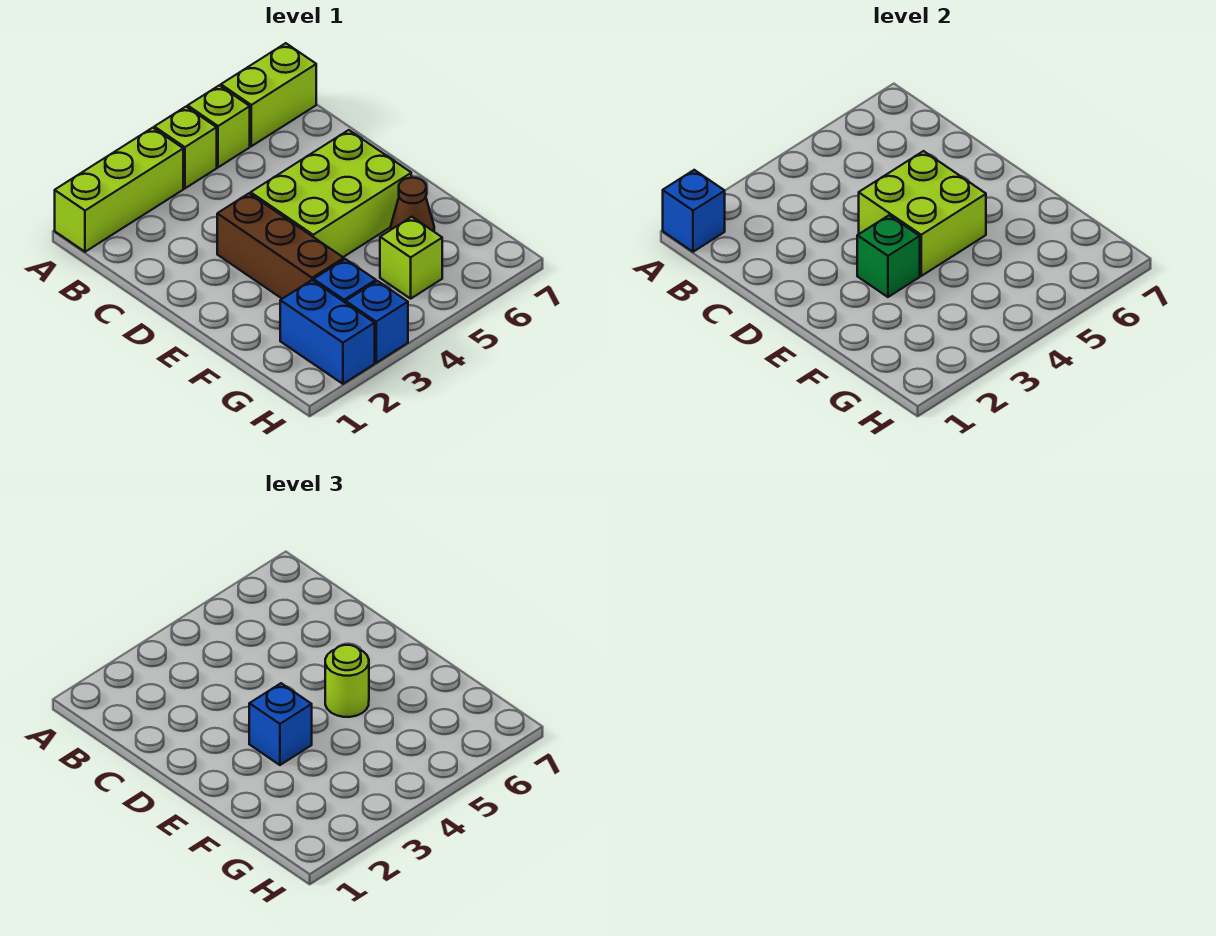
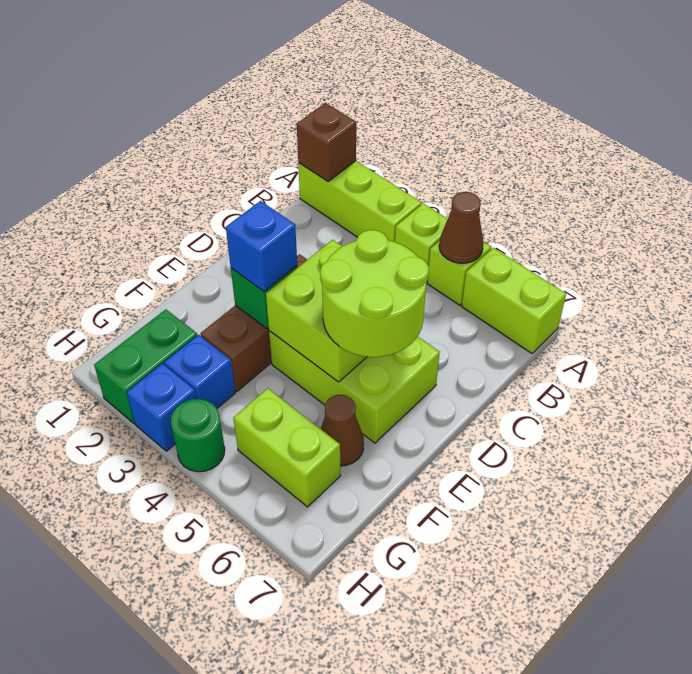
blue brick A1 level 2 -> brown brick A1 level 2
none -> brown cone A5 level 2
lime round brick E5 level 3 -> lime round brick D5:E6 level 3
blue brick G2:H2 level 1 -> green brick G2:H2 level 1
lime brick G5 level 1 -> lime brick G5:G6 level 1
none -> green round brick H4 level 1

